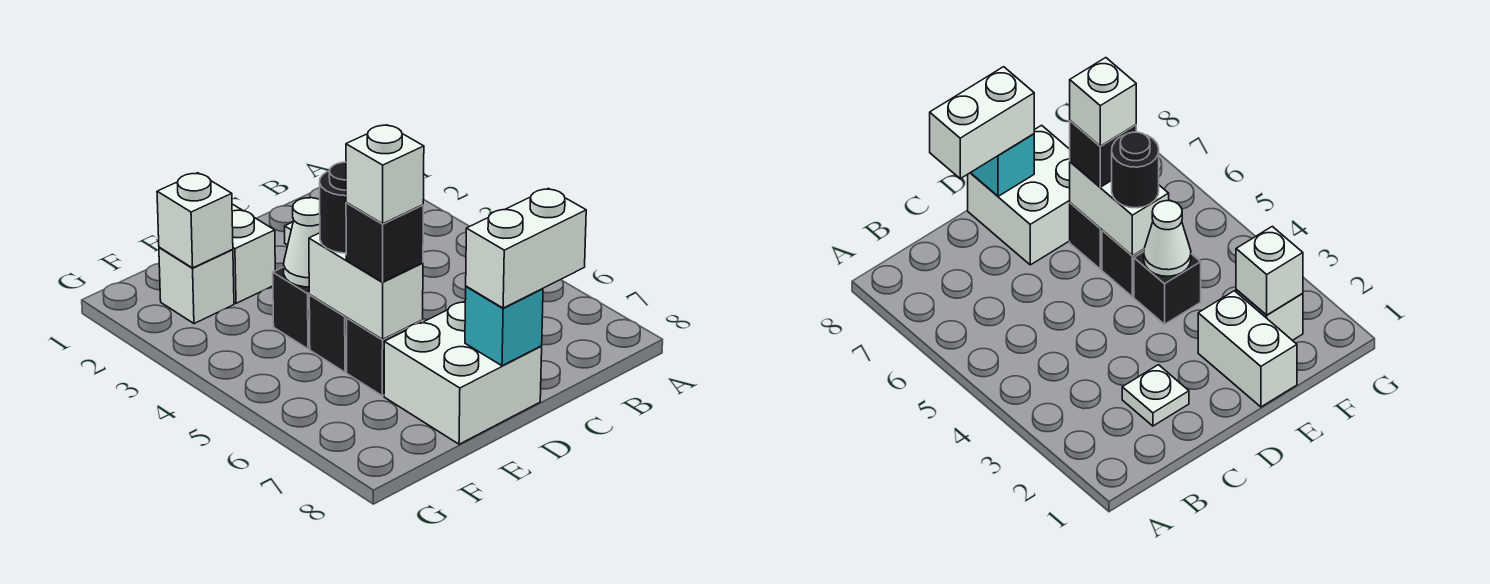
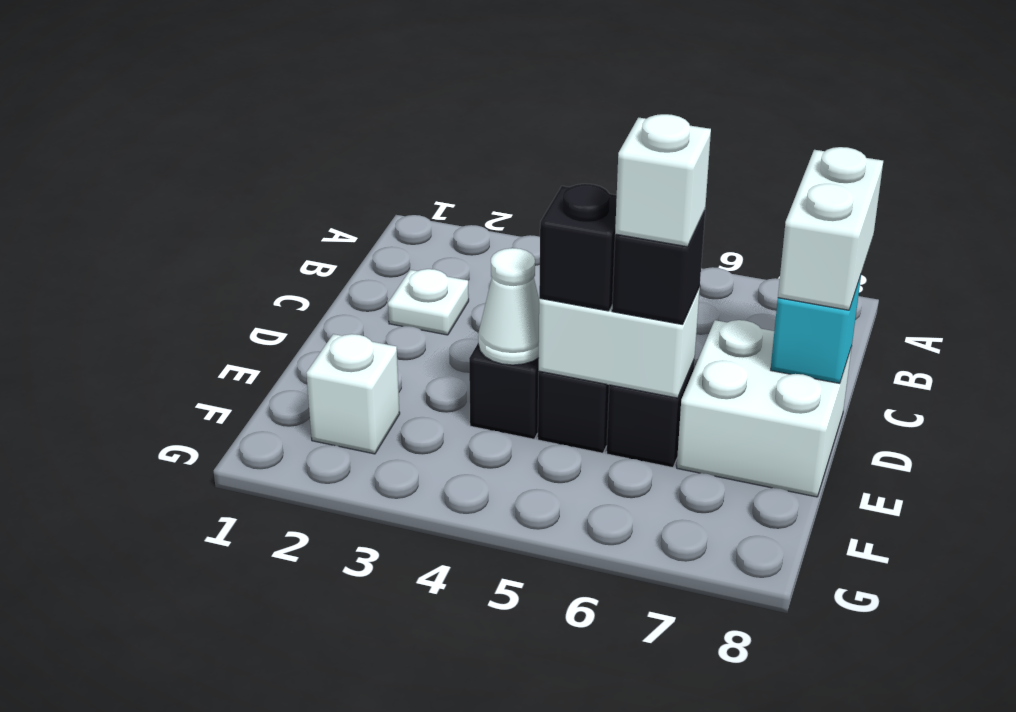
white brick E1:E2 level 1 -> none
black round brick E5 level 3 -> black brick E5 level 3
white brick F2 level 2 -> none

